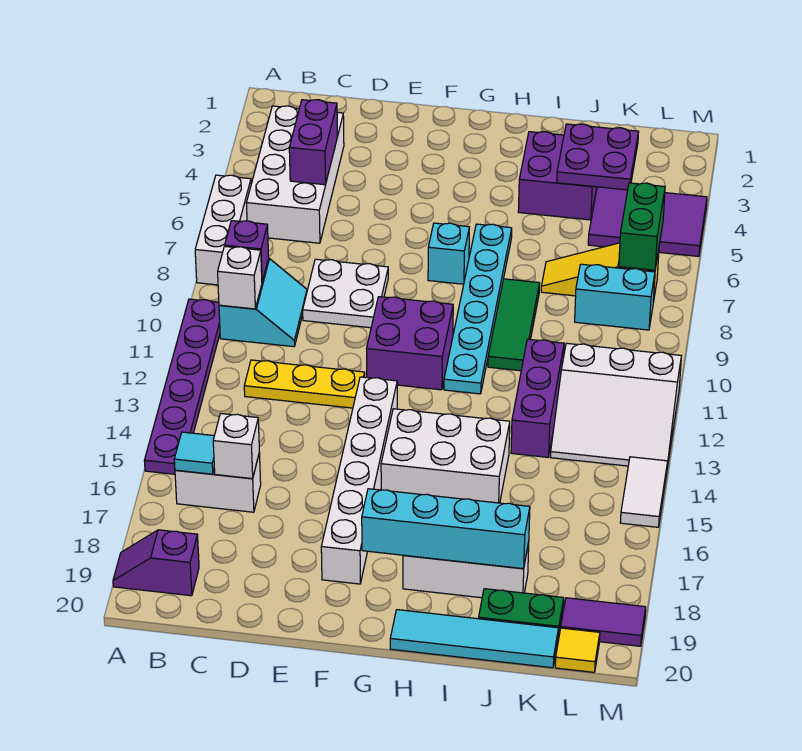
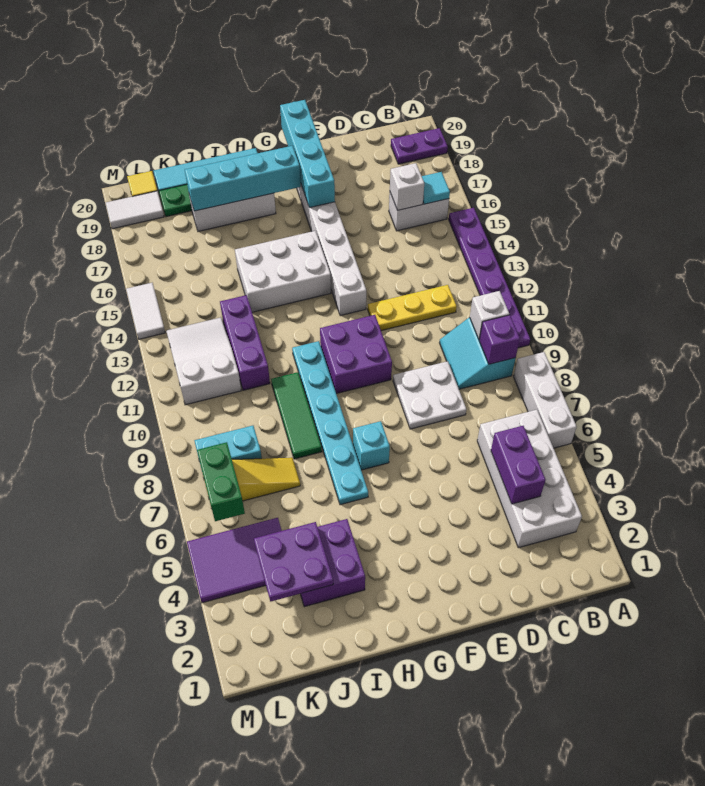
purple slope A19:B19 level 1 top B -> purple plate A19:B19 level 1
none -> cyan brick F17:F20 level 2
white slope K11:M13 level 1 top 11 -> white slope K11:L13 level 1 top 11
purple tile L19:M19 level 1 -> white tile L19:M19 level 1

